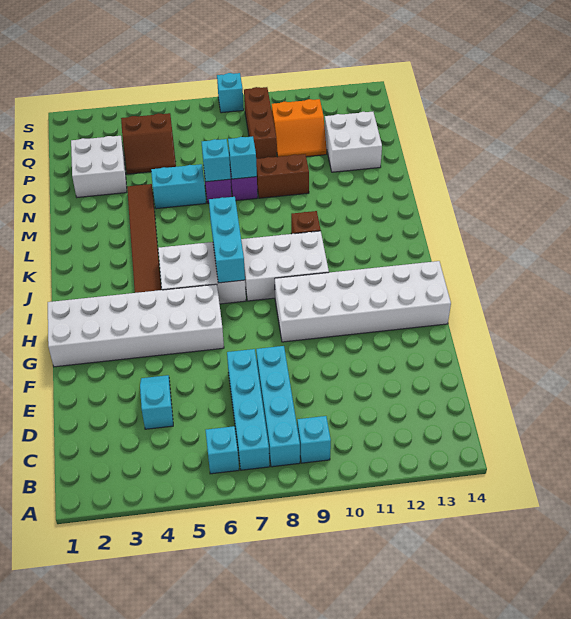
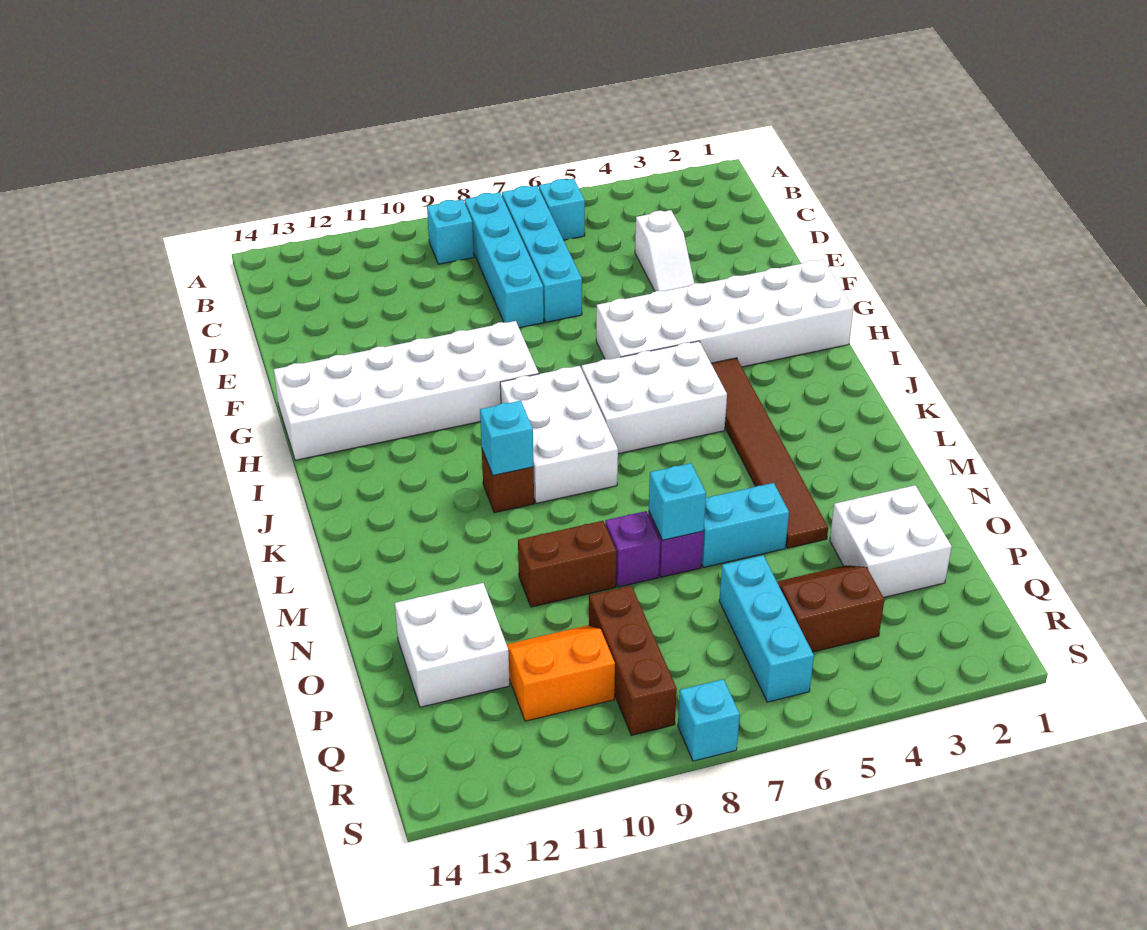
cyan slope D4:E4 level 1 top D -> white slope D4:E4 level 1 top D
cyan brick I7:K7 level 2 -> cyan brick P6:R6 level 1
white brick I8:J10 level 1 -> white brick I8:K9 level 1
cyan brick N8 level 2 -> cyan brick K10 level 2

